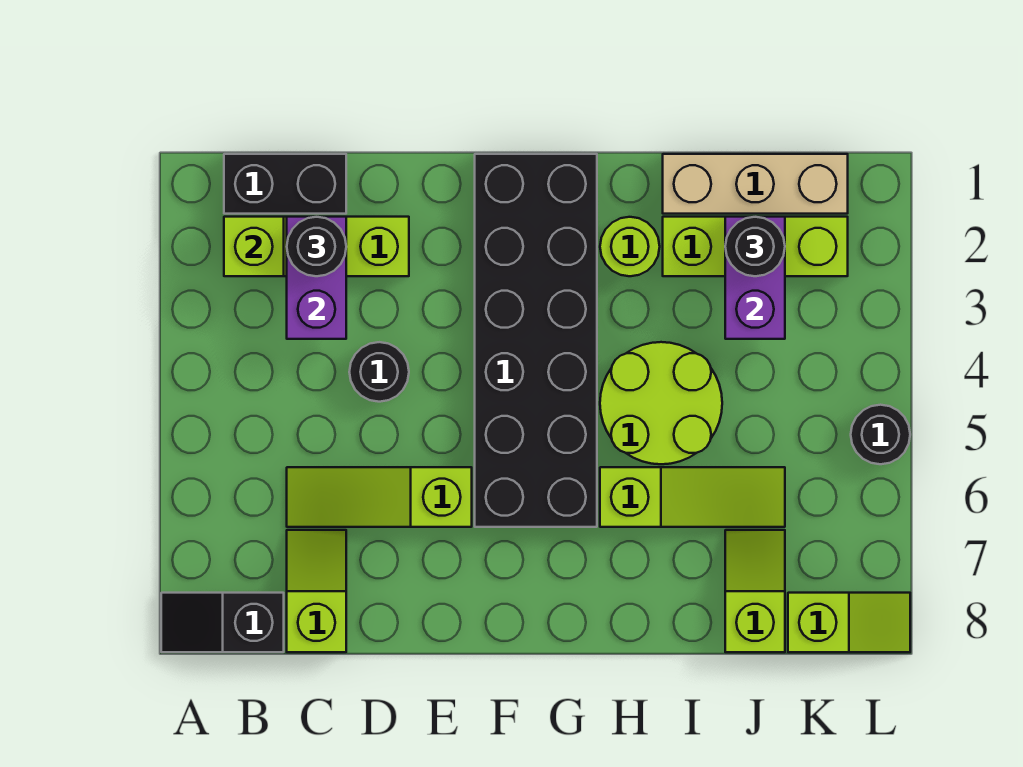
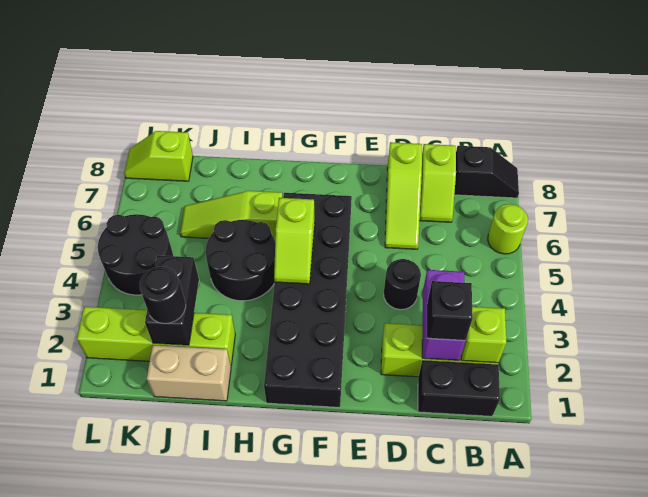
black round brick C2 level 3 -> black brick C2 level 3
lime slope C6:E6 level 1 top E -> lime slope D6:D8 level 1 top 8
lime round brick H2 level 1 -> lime round brick A6 level 1
lime round brick H4:I5 level 1 -> black round brick H4:I5 level 1
tan brick I1:K1 level 1 -> tan brick I1:J1 level 1
lime brick I2:K2 level 1 -> lime brick I2:L2 level 1
purple brick J2:J3 level 2 -> black brick J2:J3 level 2
lime slope J7:J8 level 1 top 8 -> lime slope G4:G5 level 2 top 5
black round brick L5 level 1 -> black round brick K4:L5 level 1

